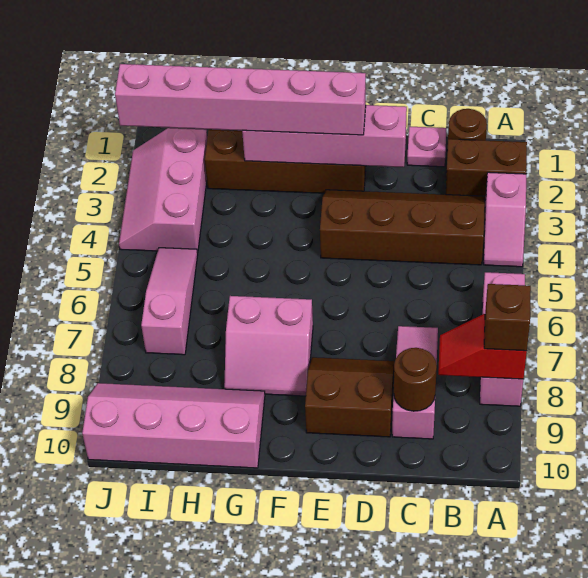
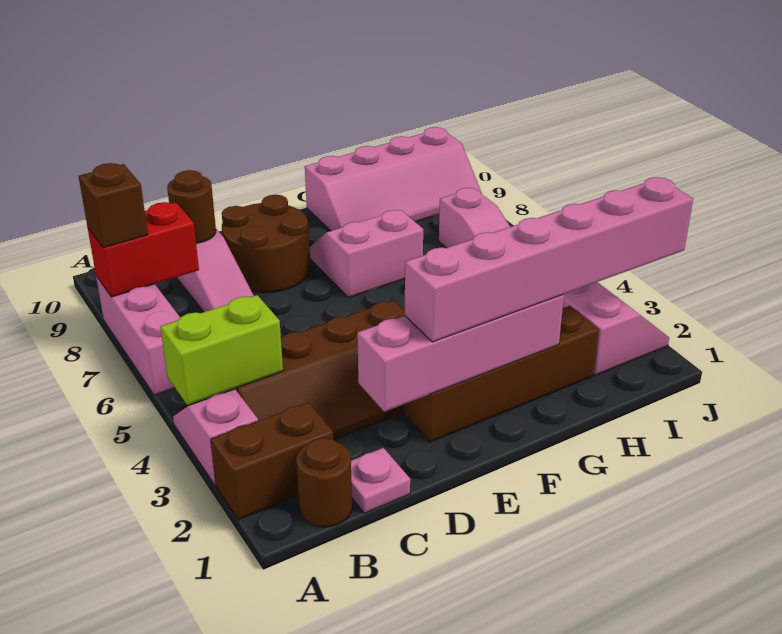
none -> lime brick A4:B4 level 2
red slope A8:B8 level 2 top A -> red brick A8:B8 level 2
brown slope D8:E9 level 1 top 9 -> brown round brick D8:E9 level 1

